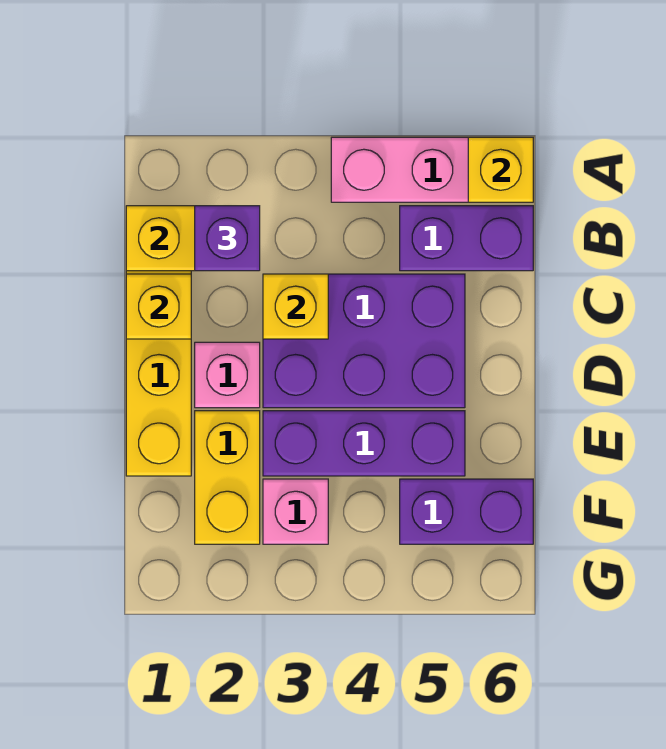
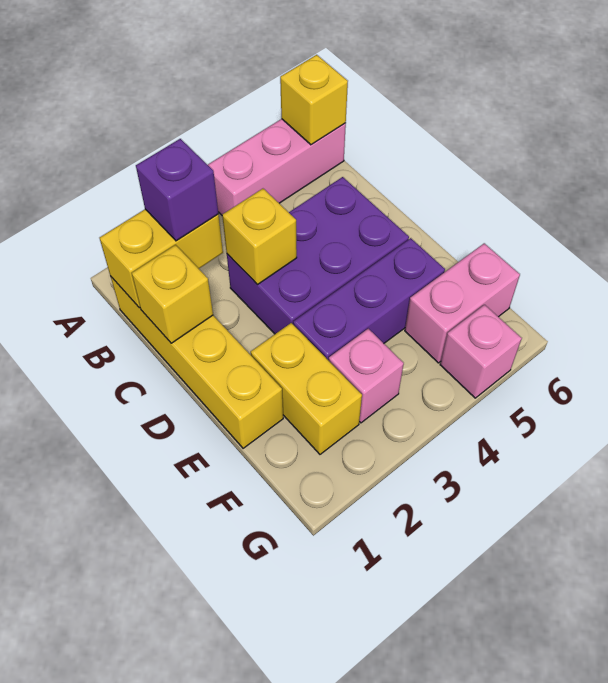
purple brick B5:B6 level 1 -> none
pink brick D2 level 1 -> pink brick G5 level 1
purple brick F5:F6 level 1 -> pink brick F5:F6 level 1

